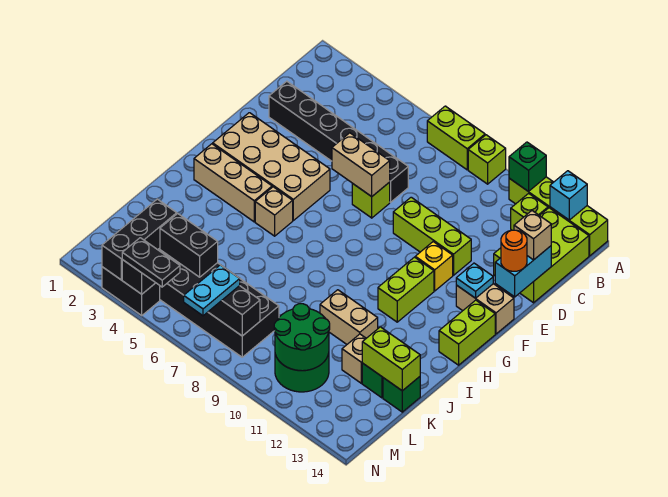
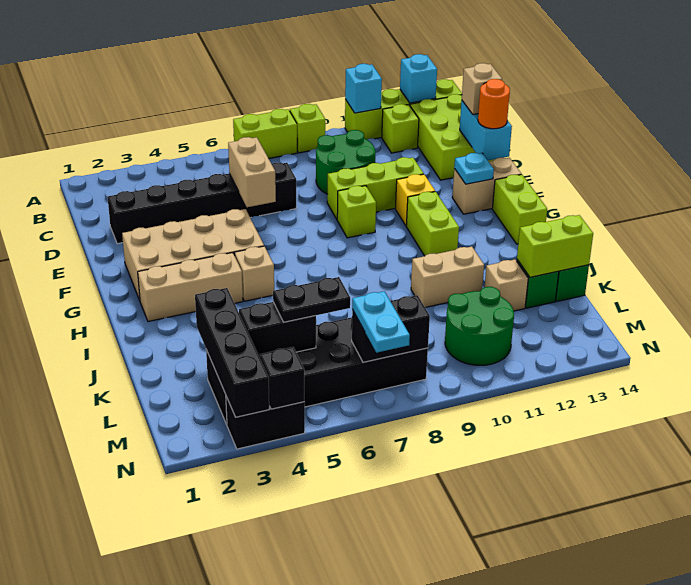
green brick A11 level 2 -> cyan brick A11 level 2
tan brick E6:E7 level 2 -> tan brick D6:E6 level 2
lime brick E7 level 1 -> lime brick F9 level 1
black brick L3:N3 level 2 -> black brick K3:N3 level 2
green round brick L10:M11 level 2 -> green round brick C9:D10 level 1
black plate N4:N5 level 3 -> black plate L5:L6 level 3

